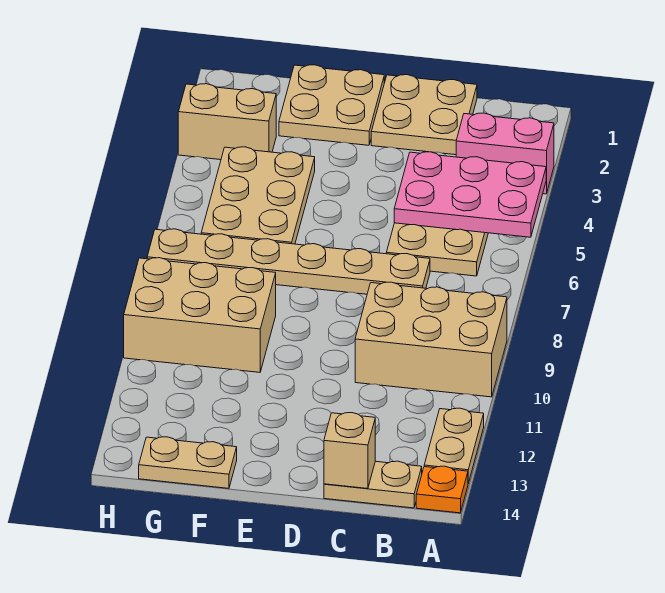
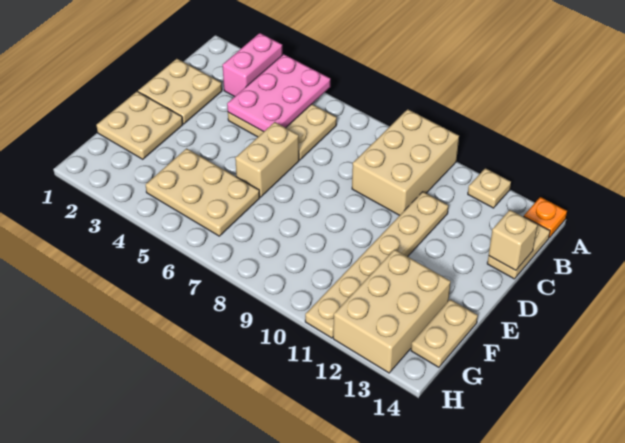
tan plate A12:A13 level 1 -> tan plate A12 level 1
tan plate C7:H7 level 1 -> tan plate C11:H11 level 1
tan brick F9:H10 level 1 -> tan brick F12:H13 level 1
tan brick G3:H3 level 1 -> tan brick D6:E6 level 1

